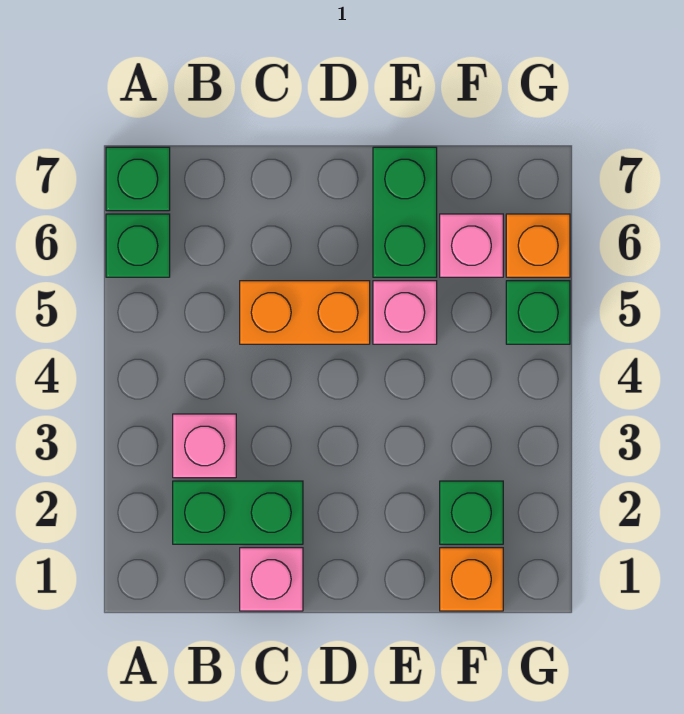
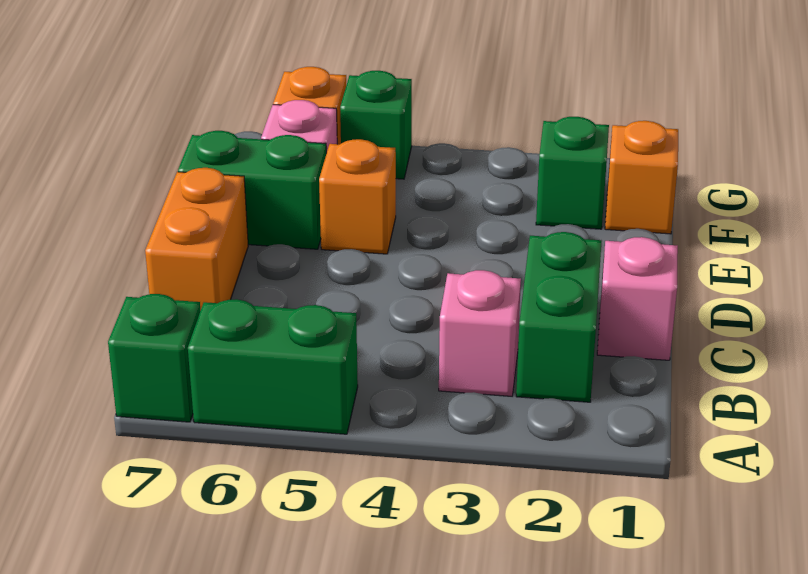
green brick A6 level 1 -> green brick A5:A6 level 1
orange brick C5:D5 level 1 -> orange brick C7:D7 level 1
pink brick E5 level 1 -> orange brick E5 level 1

